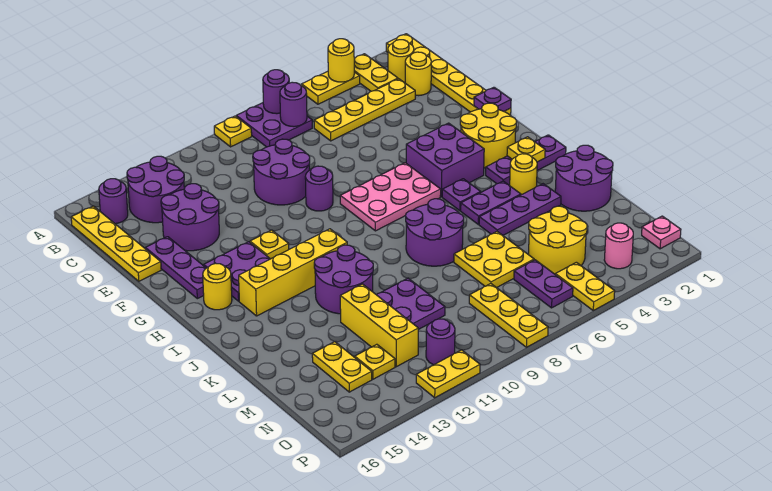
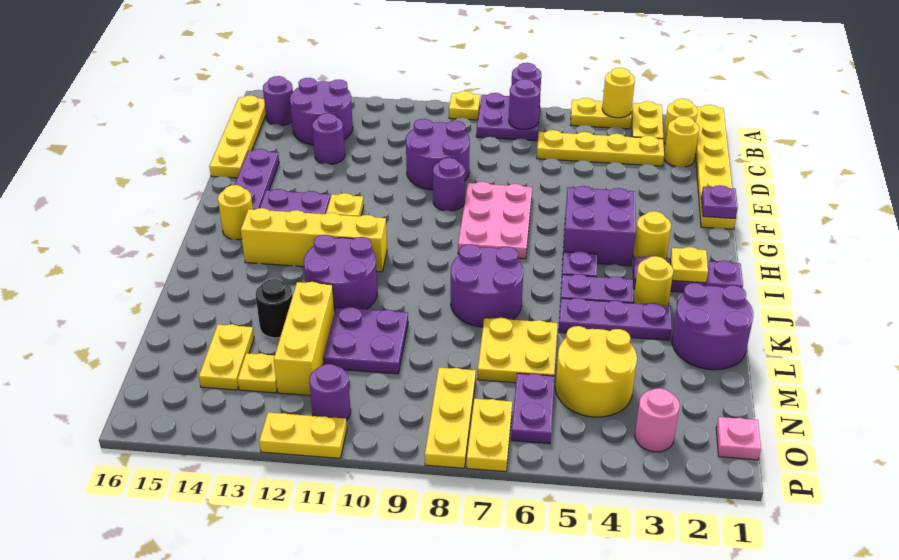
purple round brick D13:E14 level 1 -> purple round brick D13 level 1
yellow round brick G2:H3 level 1 -> yellow round brick H3 level 1
pink plate G6:H8 level 1 -> pink plate F7:H8 level 1
none -> black round brick L13 level 1
yellow plate O5:P5 level 1 -> yellow plate O7:P7 level 1

